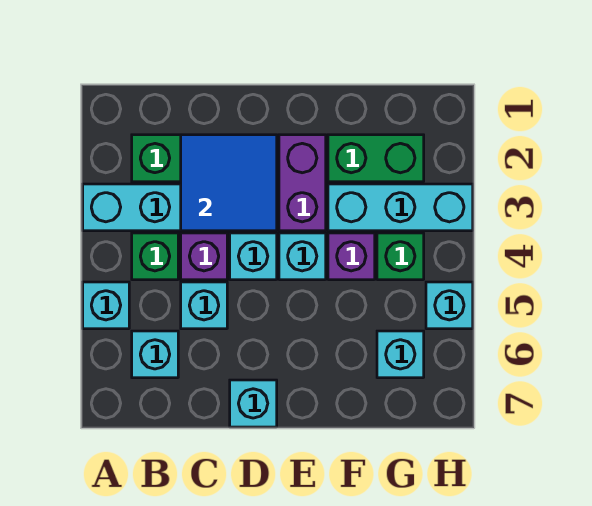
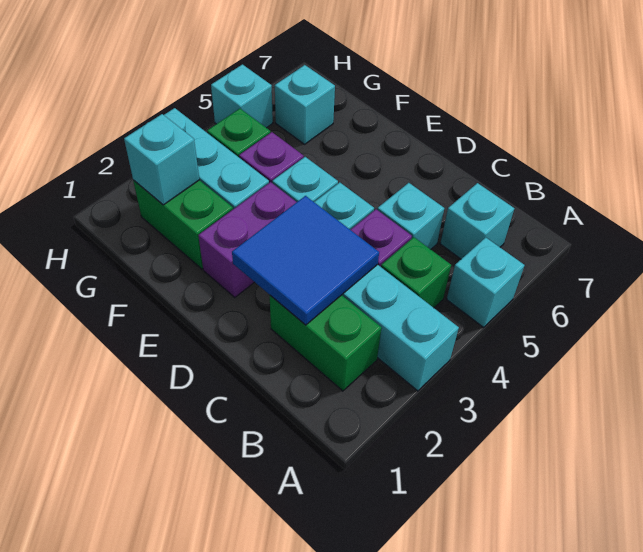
cyan brick D7 level 1 -> cyan brick G2 level 2

